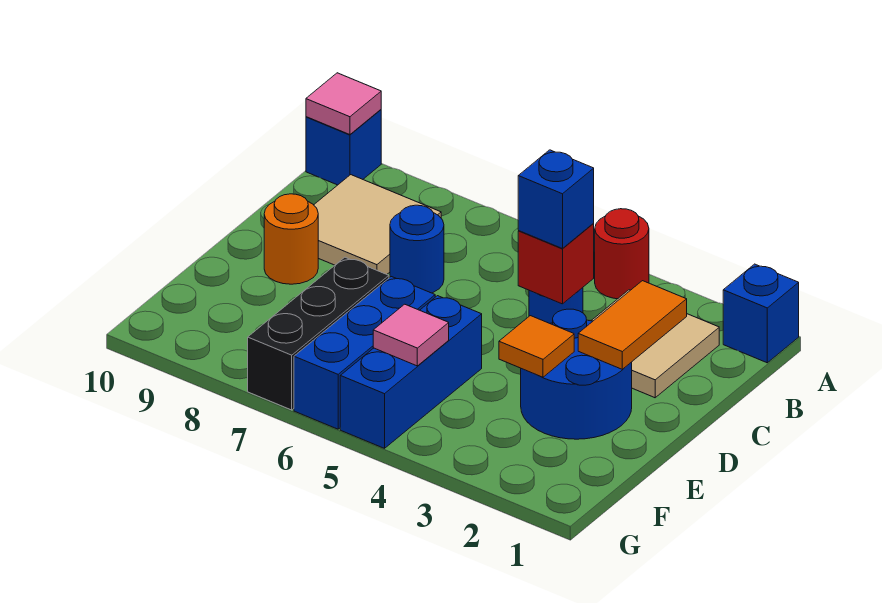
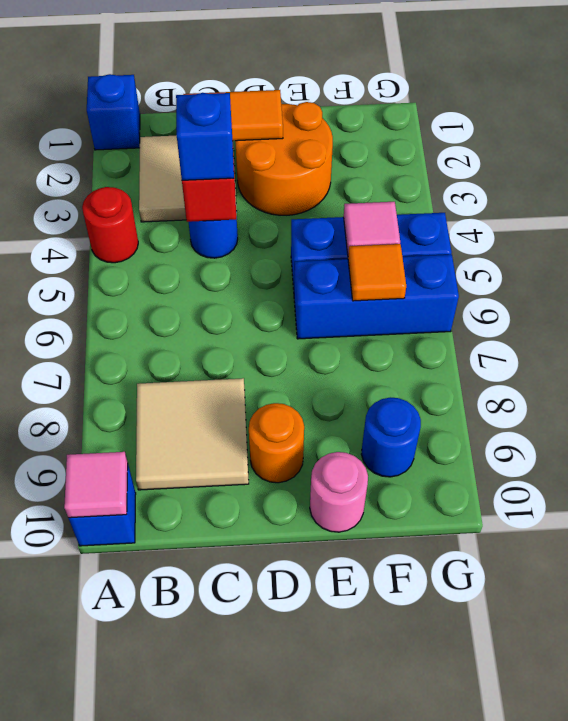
blue round brick C7 level 1 -> blue round brick F9 level 1
blue round brick D2:E3 level 1 -> orange round brick D2:E3 level 1
orange tile E3 level 2 -> orange tile F6 level 2
black brick E7:G7 level 1 -> none
none -> pink round brick E10 level 1

